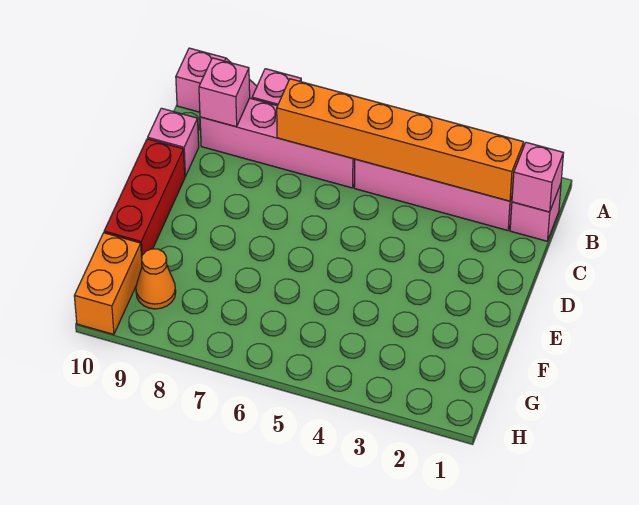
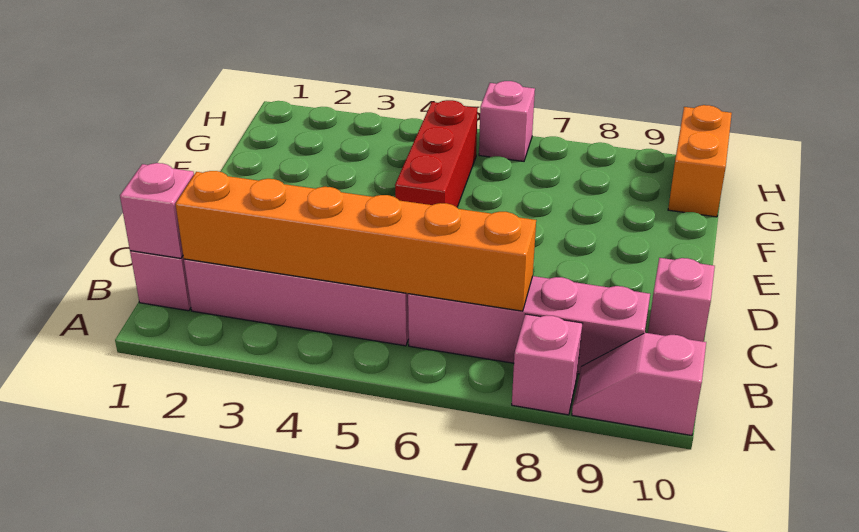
pink brick B9 level 2 -> pink brick H6 level 1
red brick D10:F10 level 1 -> red brick E5:G5 level 1
orange cone G9 level 1 -> none

